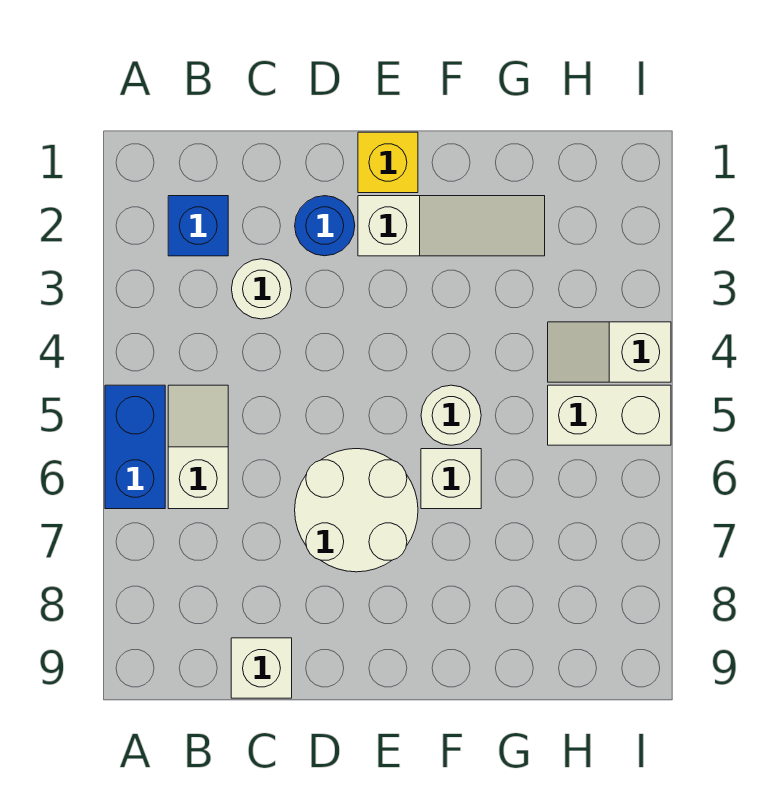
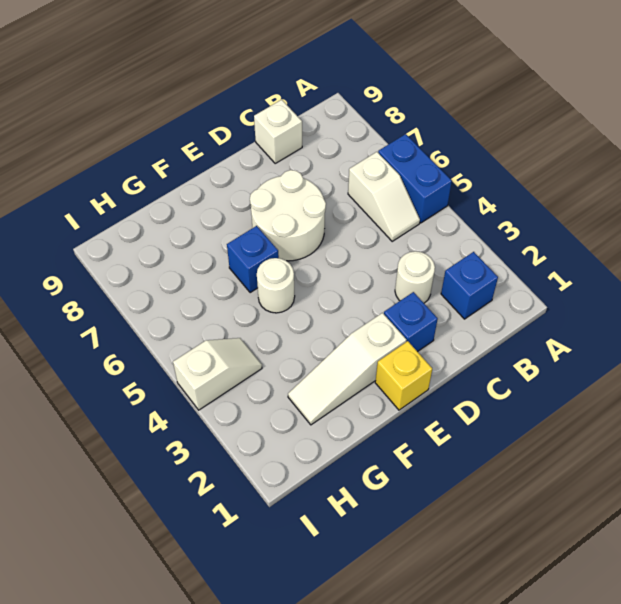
blue round brick D2 level 1 -> blue brick D2 level 1
white brick F6 level 1 -> blue brick F6 level 1
white brick H5:I5 level 1 -> none

